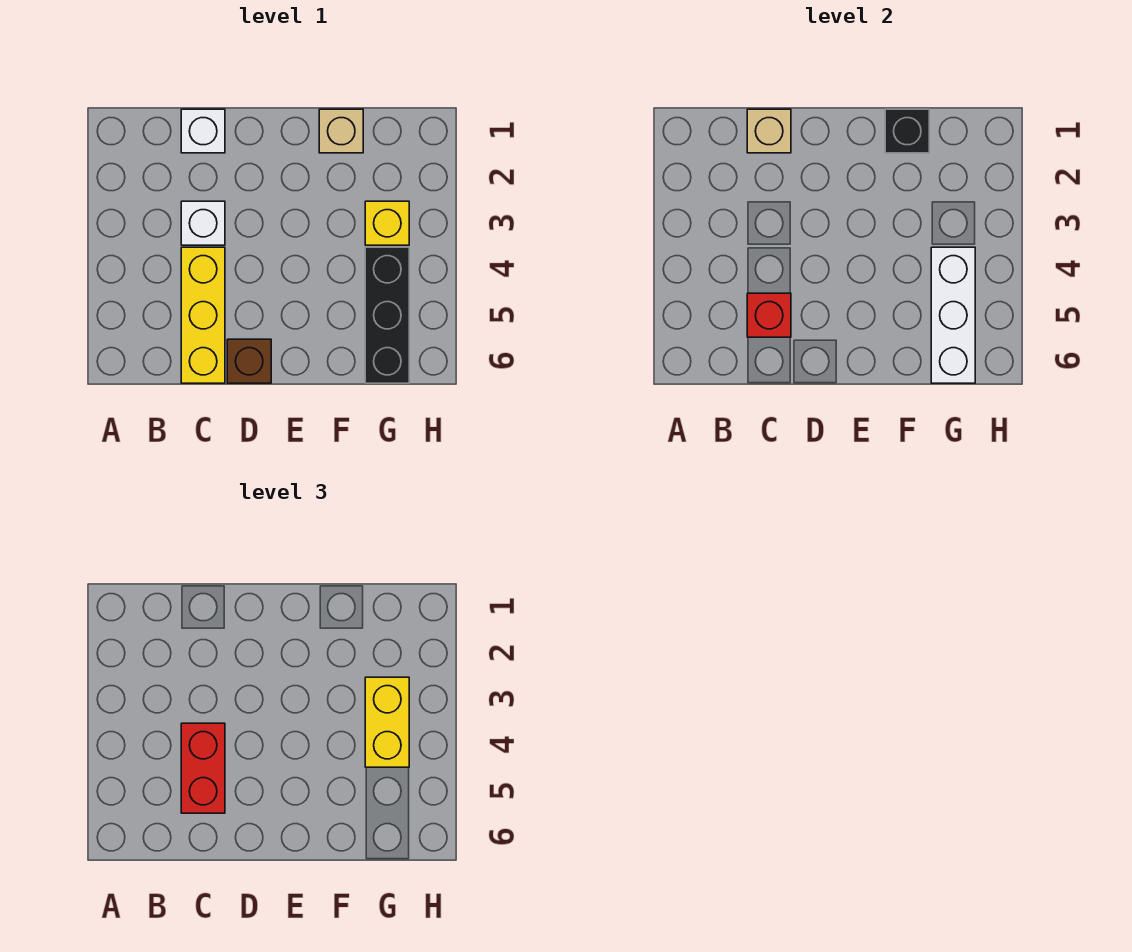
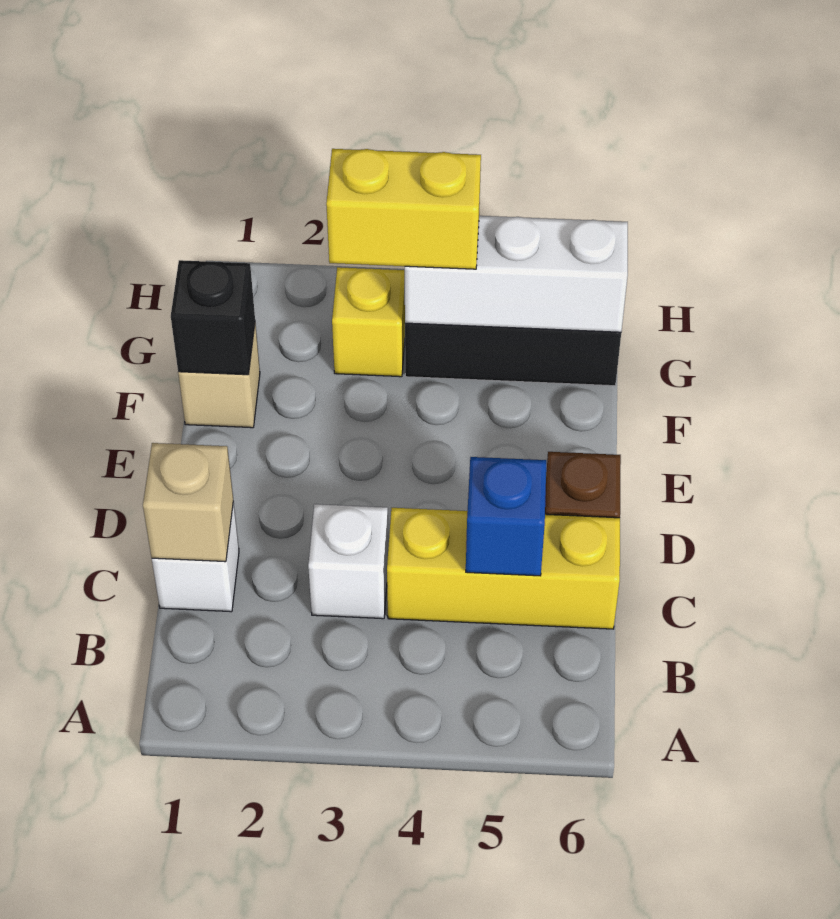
red brick C4:C5 level 3 -> none
red brick C5 level 2 -> blue brick C5 level 2

